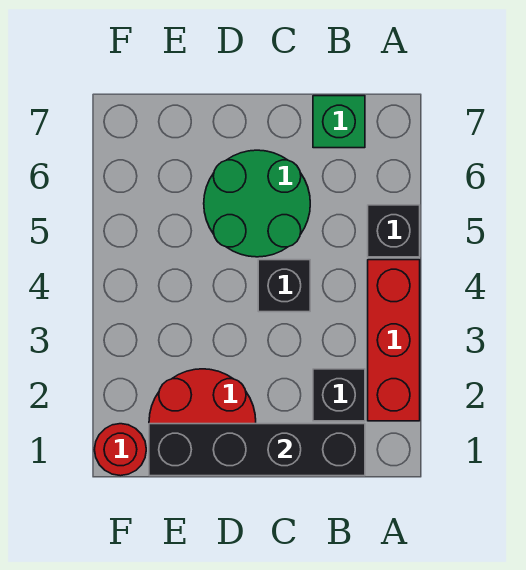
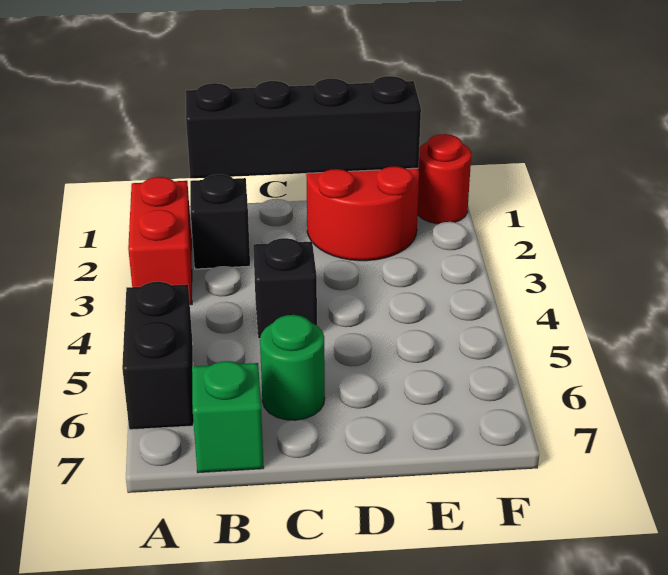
red brick A2:A4 level 1 -> red brick A2:A3 level 1
black brick A5 level 1 -> black brick A5:A6 level 1
green round brick C5:D6 level 1 -> green round brick C6 level 1

